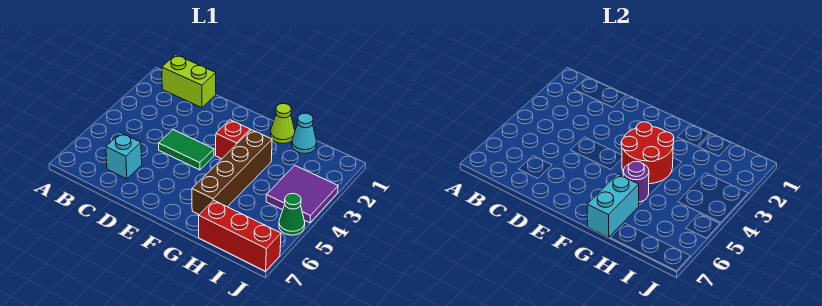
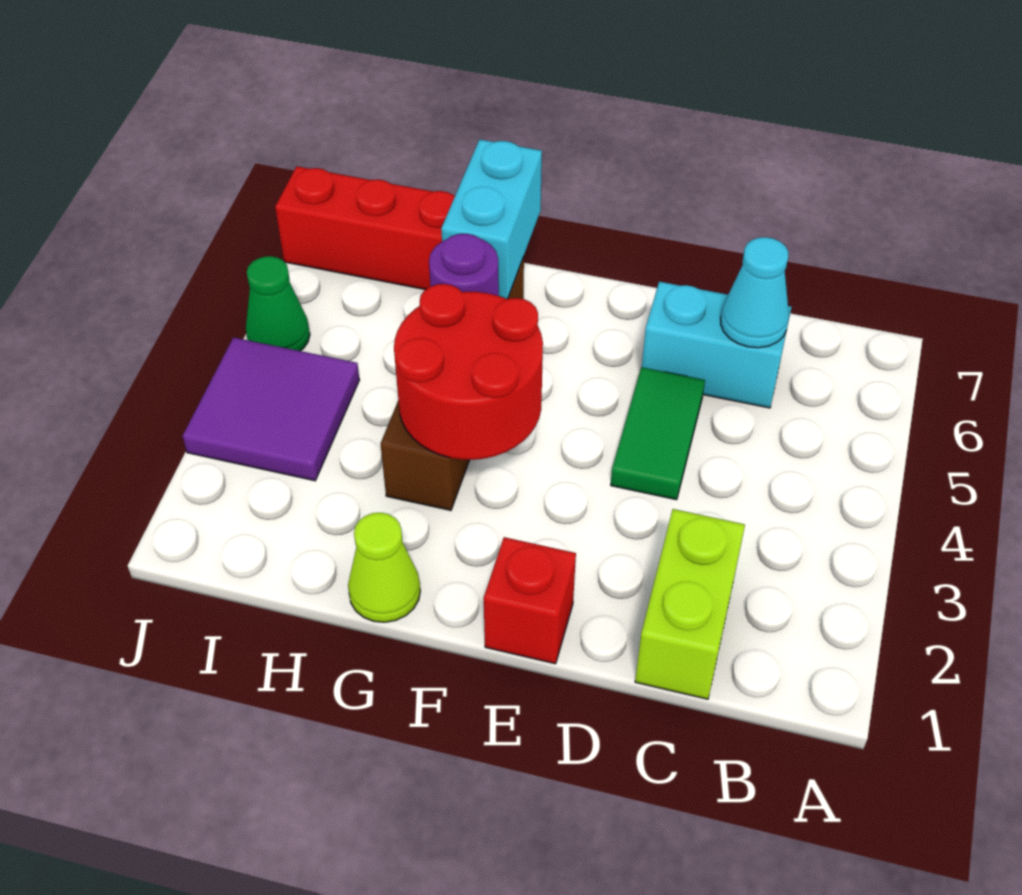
lime brick B1:C1 level 1 -> lime brick C1:C2 level 1
cyan brick C6 level 1 -> cyan brick C6:D6 level 1
green tile D4:E4 level 1 -> green tile D4:D5 level 1
red brick F3 level 1 -> red brick E1 level 1
cyan cone H1 level 1 -> cyan cone C6 level 2

